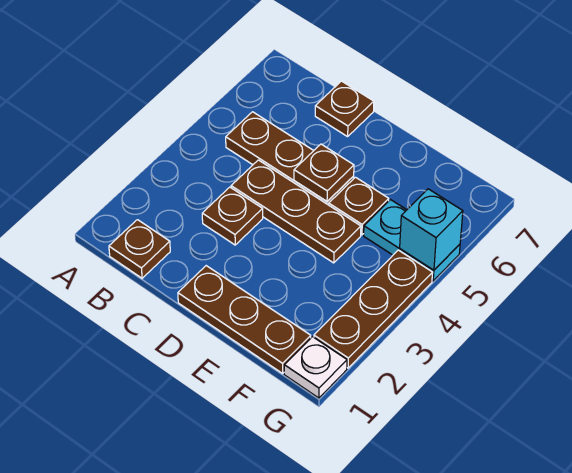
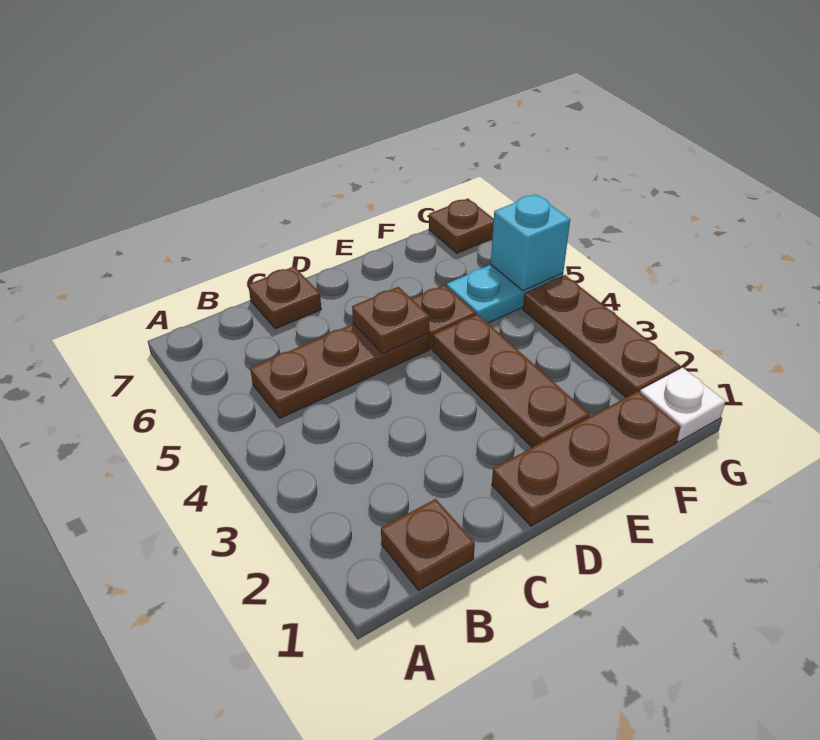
brown plate C3 level 1 -> brown plate G7 level 1
brown plate C4:E4 level 1 -> brown plate E2:E4 level 1

